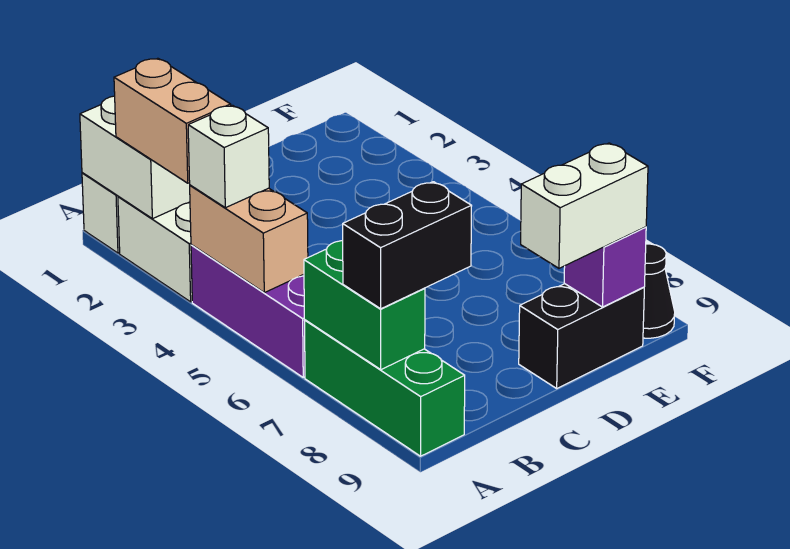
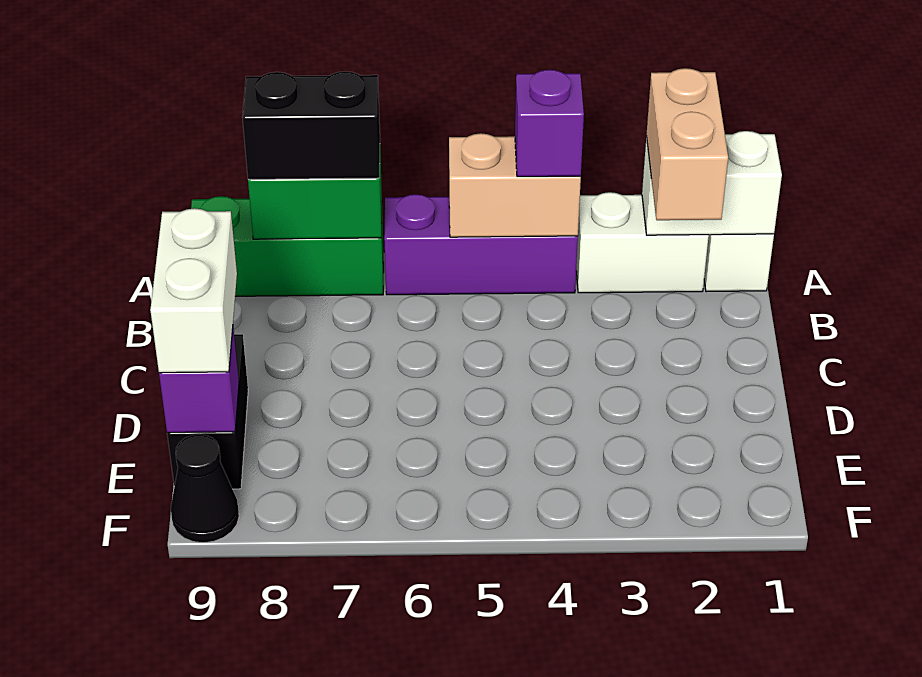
tan brick A2:A3 level 3 -> tan brick A2:B2 level 3
white brick A4 level 3 -> purple brick A4 level 3
black brick A8:B8 level 3 -> black brick A7:A8 level 3

